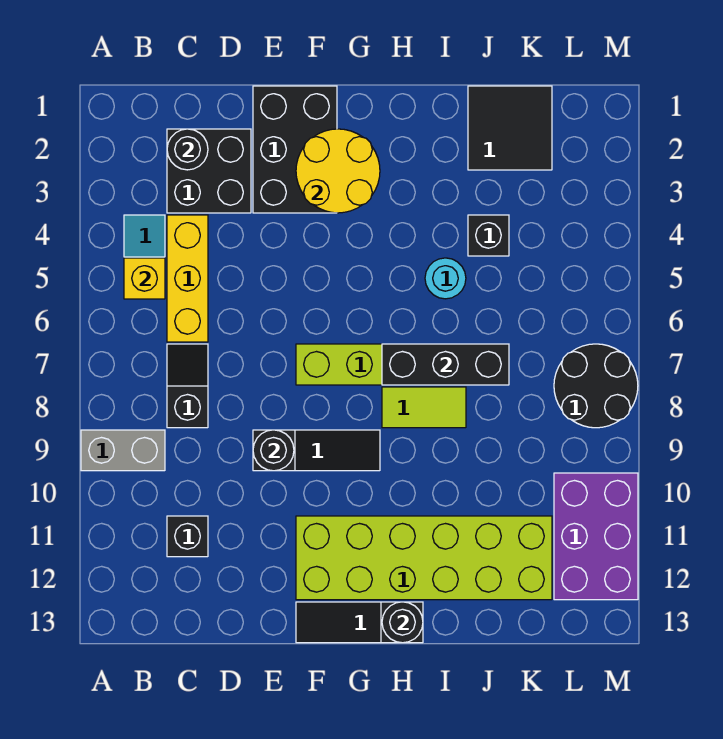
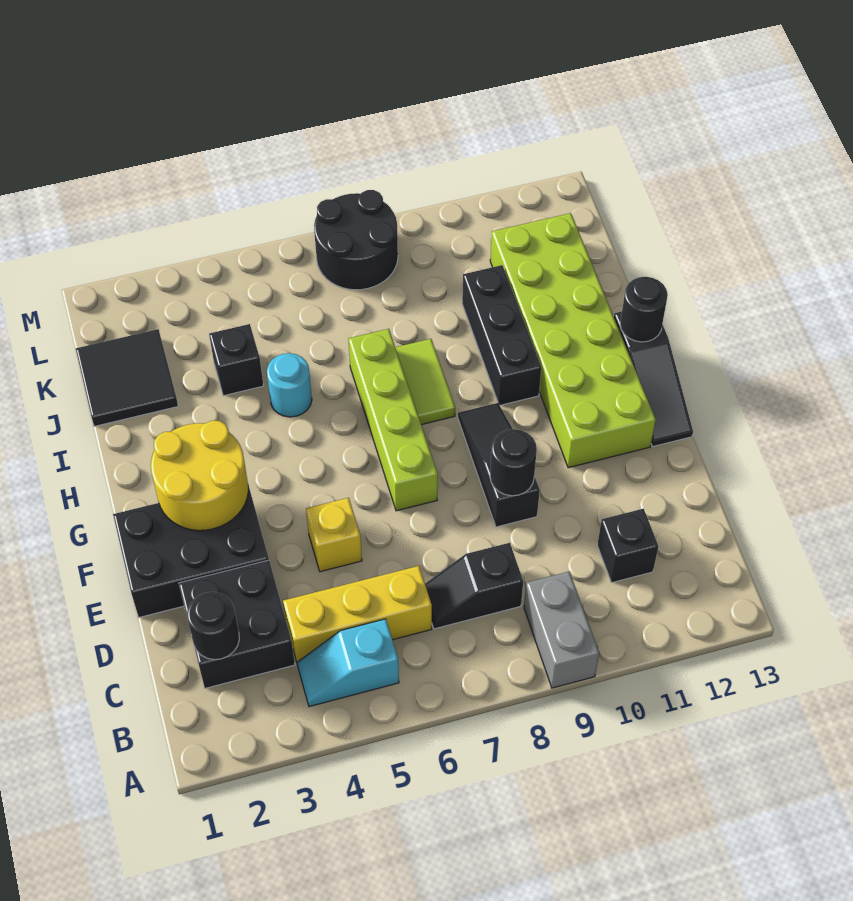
yellow brick B5 level 2 -> yellow brick E5 level 1
black brick H7:J7 level 2 -> black brick H10:J10 level 1
purple brick L10:M12 level 1 -> none

